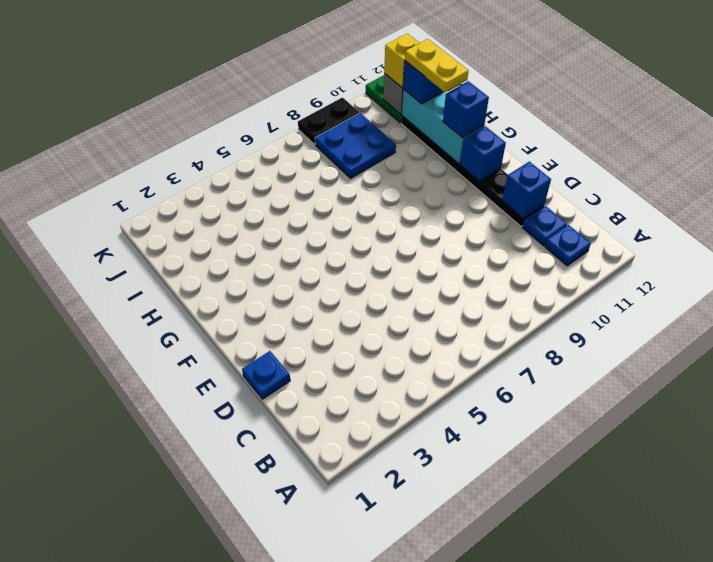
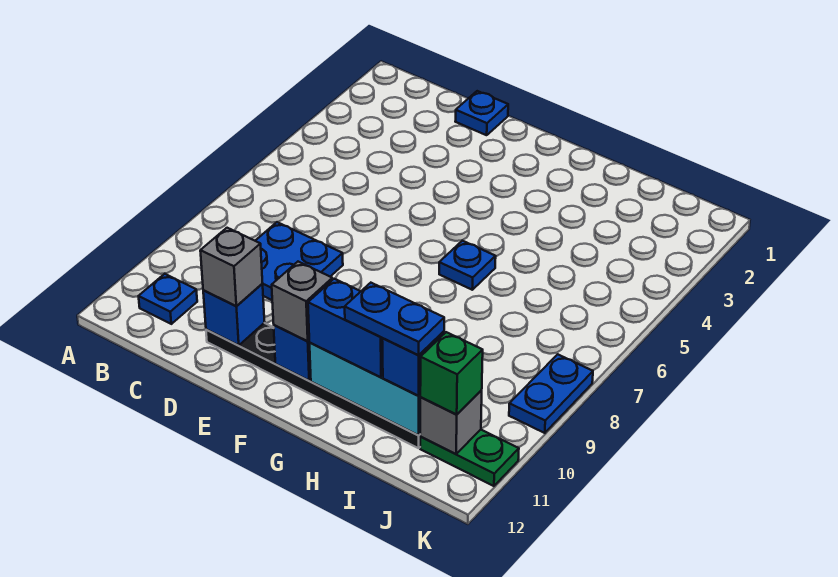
blue plate C11 level 1 -> blue plate G6 level 1
none -> grey brick D11 level 3
none -> grey brick F11 level 3
blue brick G11 level 3 -> blue brick G11:H11 level 3
yellow plate H11:I11 level 4 -> blue plate H11:I11 level 4
blue plate I8:J9 level 1 -> blue plate C8:D9 level 1
yellow brick J11 level 3 -> green brick J11 level 3
black plate K8:K9 level 1 -> blue plate K8:K9 level 1

